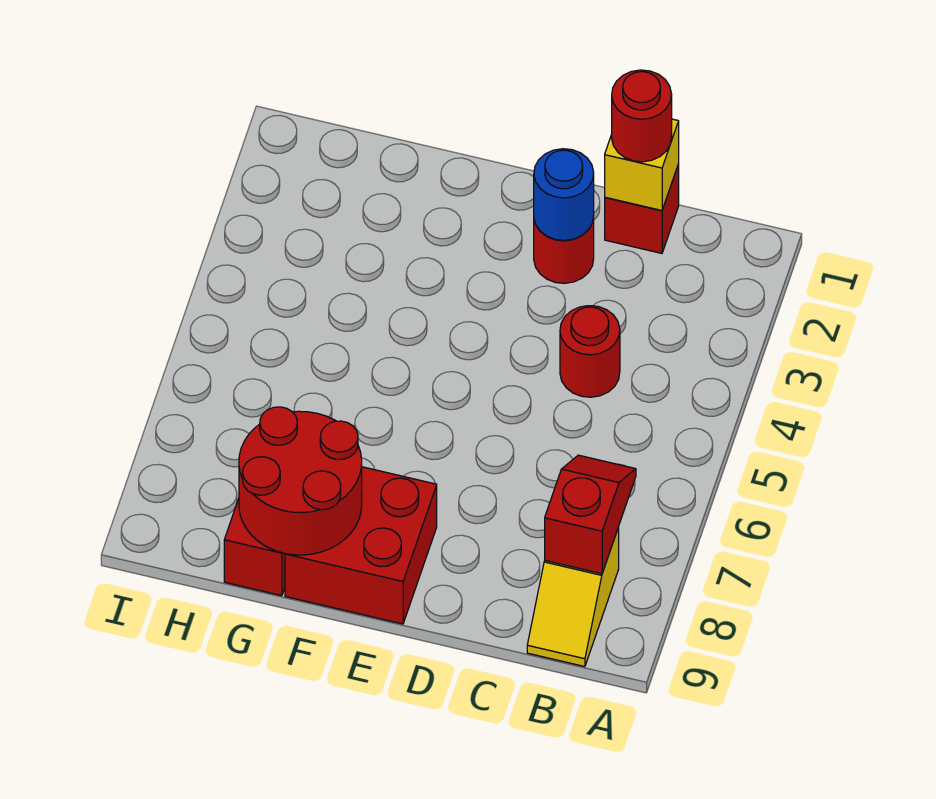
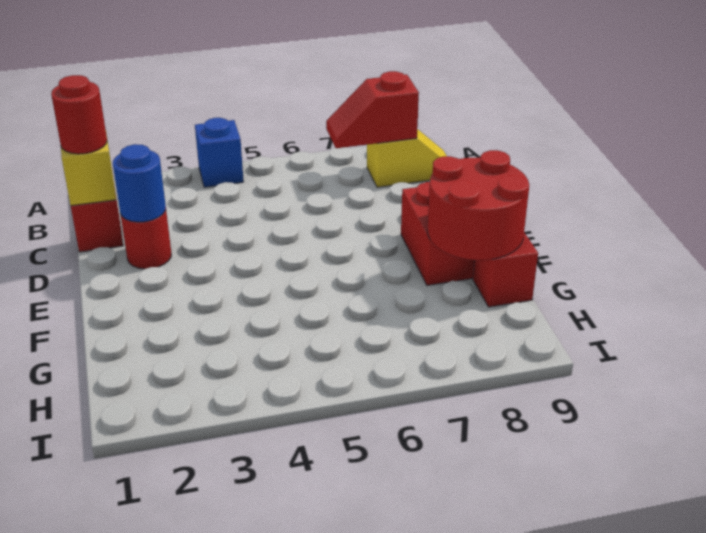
none -> blue brick A4 level 1
red round brick C4 level 1 -> none

